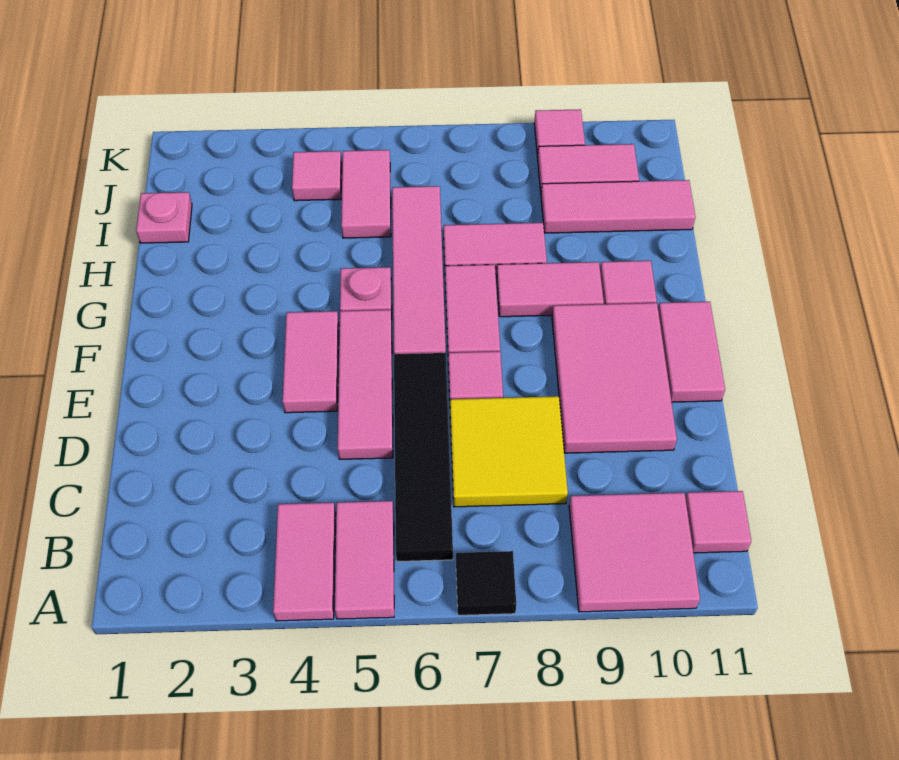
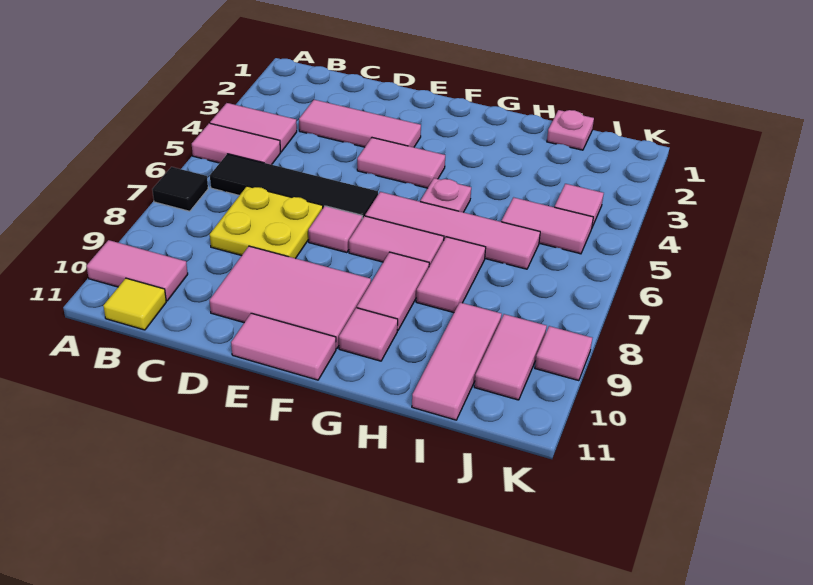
pink tile A9:B10 level 1 -> pink tile A10:B10 level 1
pink tile B11 level 1 -> yellow tile B11 level 1
yellow tile C7:D8 level 1 -> yellow plate C7:D8 level 1
pink tile D5:F5 level 1 -> pink tile C3:E3 level 1

